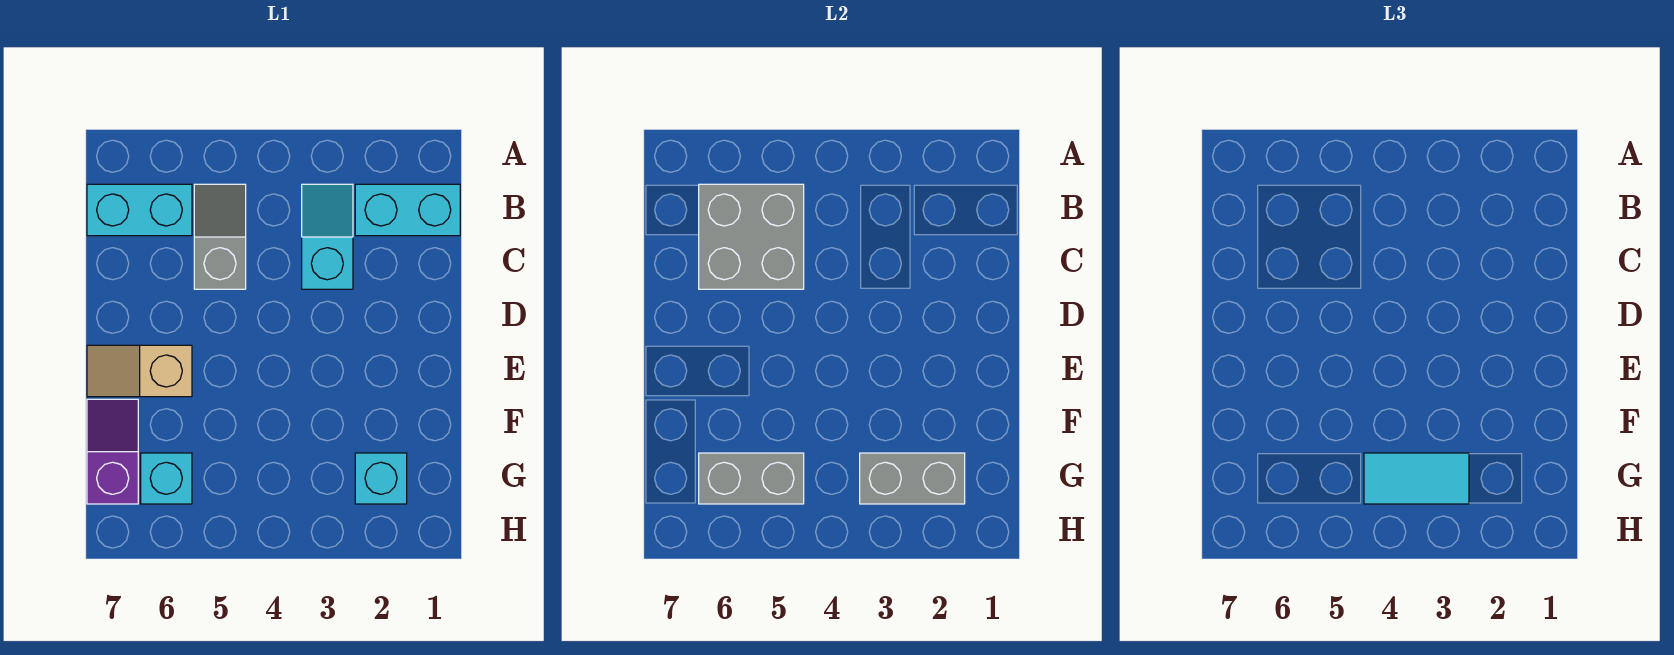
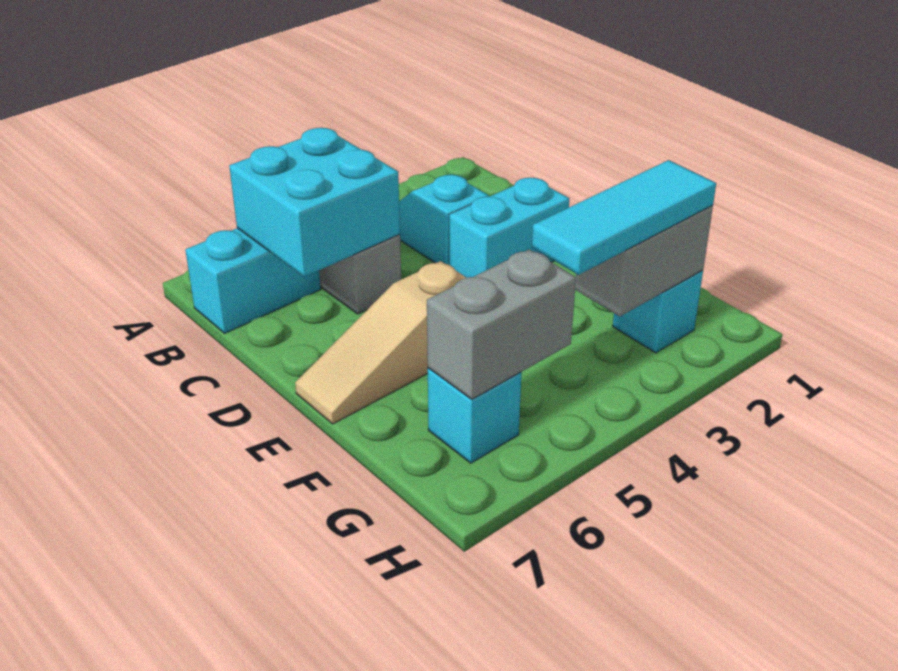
cyan brick B1:B2 level 1 -> cyan brick D2:D3 level 1
grey brick B5:C6 level 2 -> cyan brick B5:C6 level 2
tan slope E6:E7 level 1 top 6 -> tan slope E5:E7 level 1 top 5
purple slope F7:G7 level 1 top G -> none
cyan tile G3:G4 level 3 -> cyan tile G2:G4 level 3

